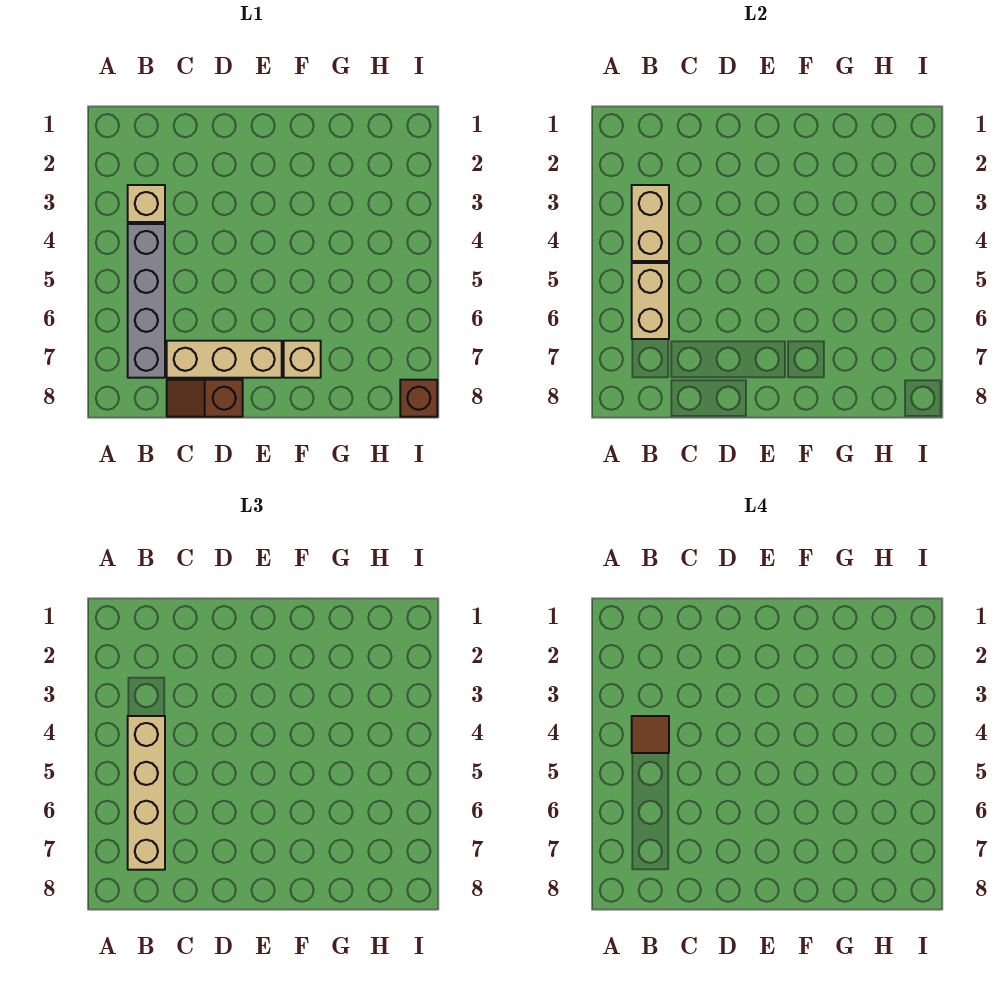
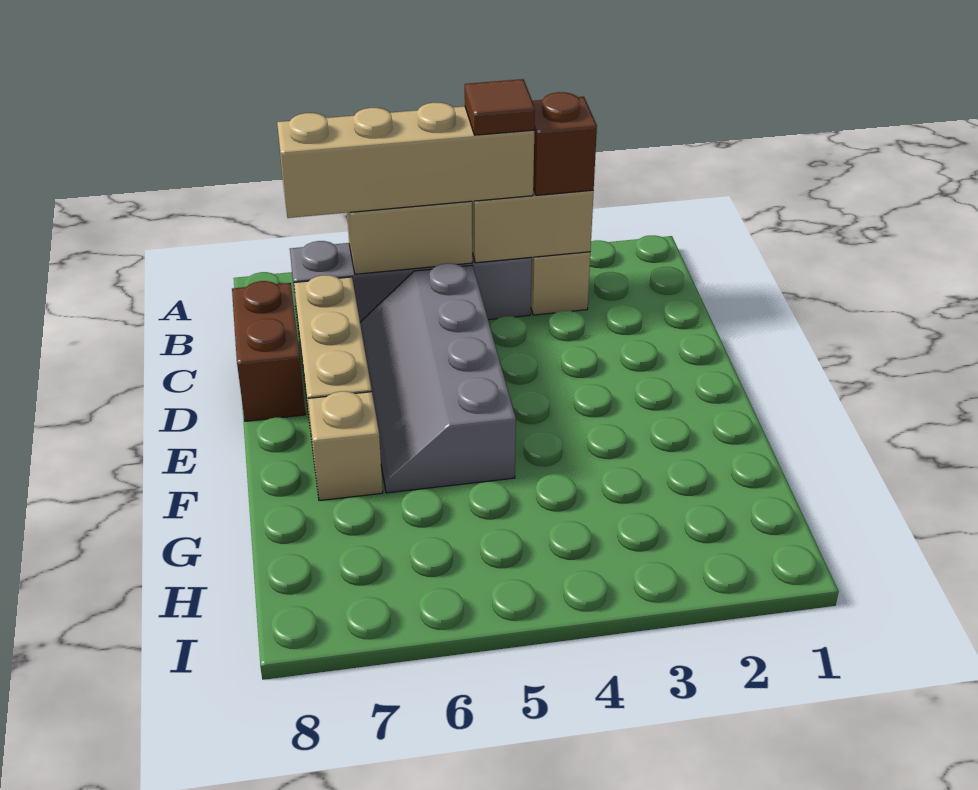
none -> grey slope C5:F6 level 1 top 5
brown slope C8:D8 level 1 top D -> brown brick C8:D8 level 1
brown brick I8 level 1 -> brown brick B3 level 3

